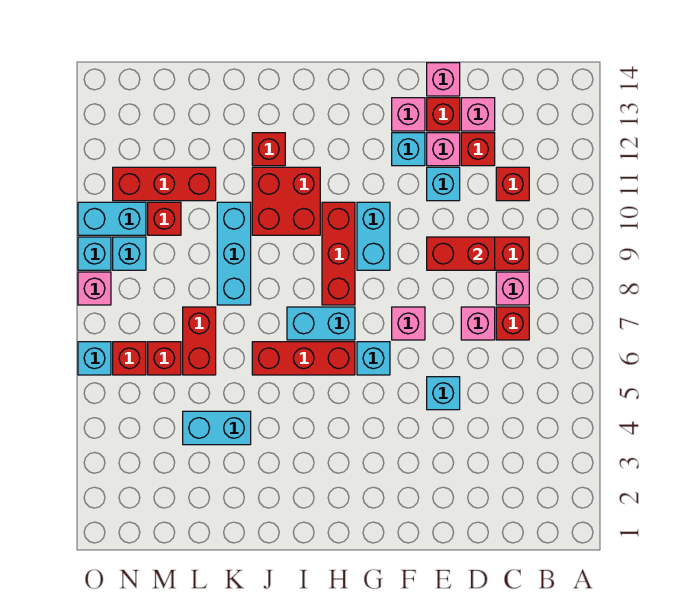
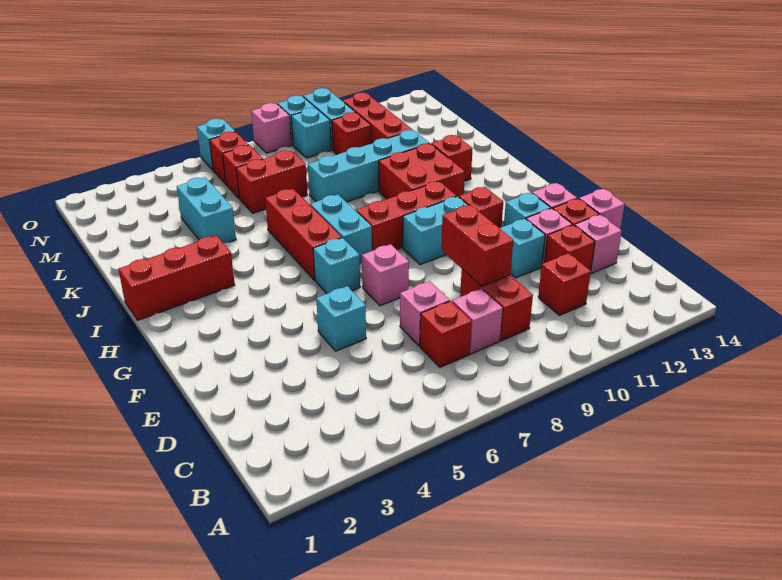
none -> red brick G11 level 1
none -> red brick I1:I3 level 1
cyan brick K8:K10 level 1 -> cyan brick K8:K11 level 1

